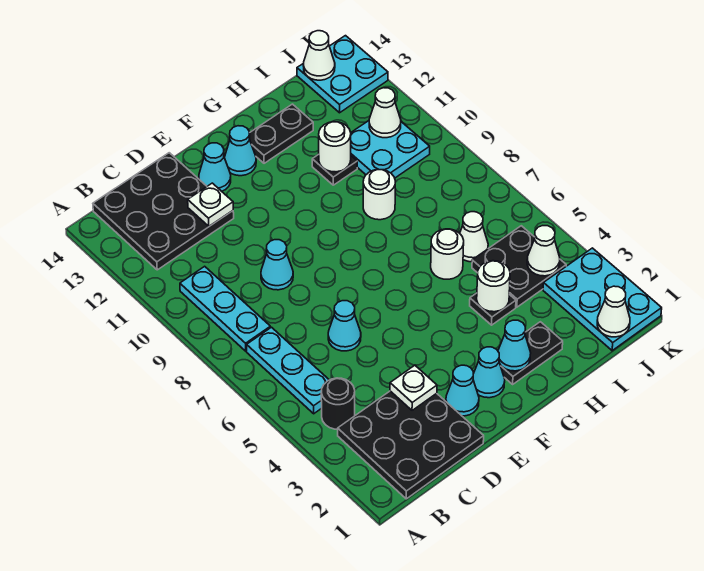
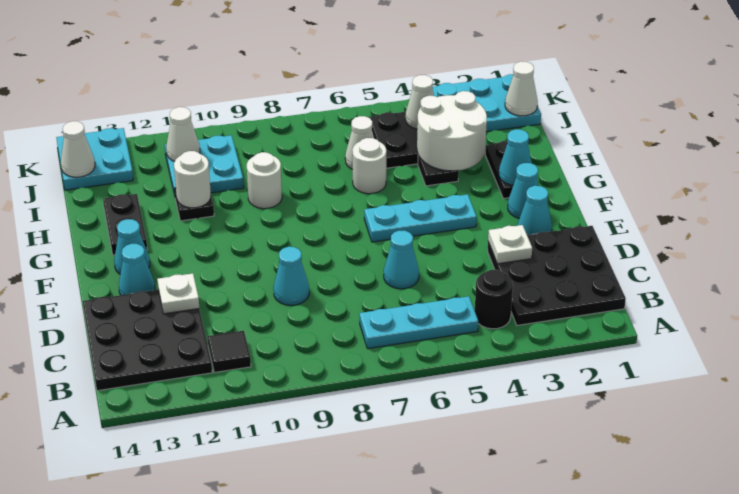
cyan plate B8:B10 level 1 -> cyan plate F4:F6 level 1
none -> black tile B11 level 1
white round brick H4 level 2 -> white round brick H3:I4 level 2

